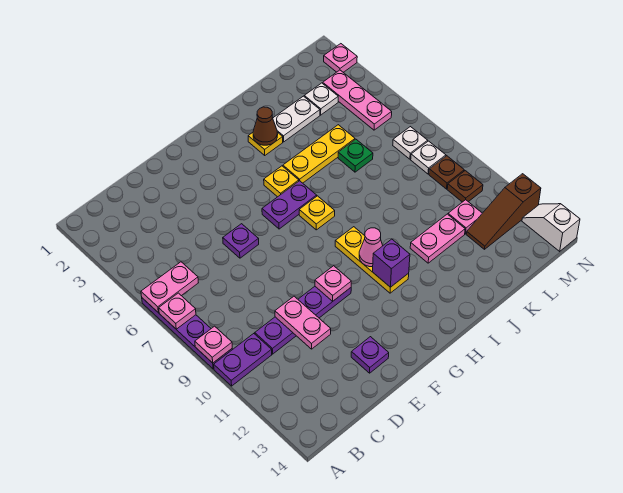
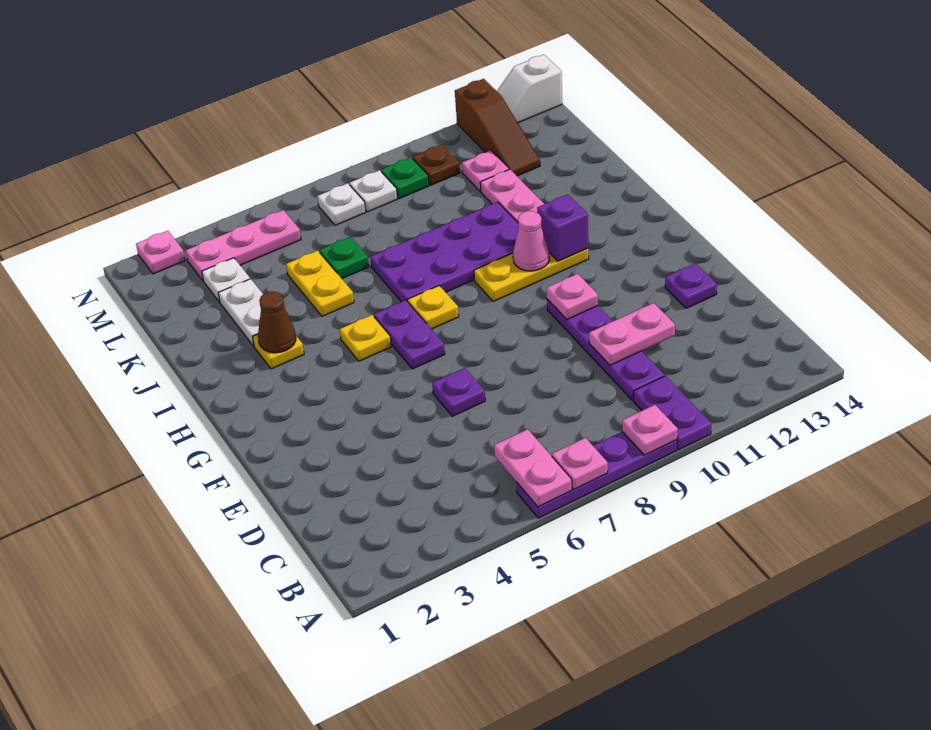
yellow plate I5:K5 level 1 -> yellow plate J5:K5 level 1
none -> purple plate I7:J10 level 1
brown plate M9 level 1 -> green plate M9 level 1

